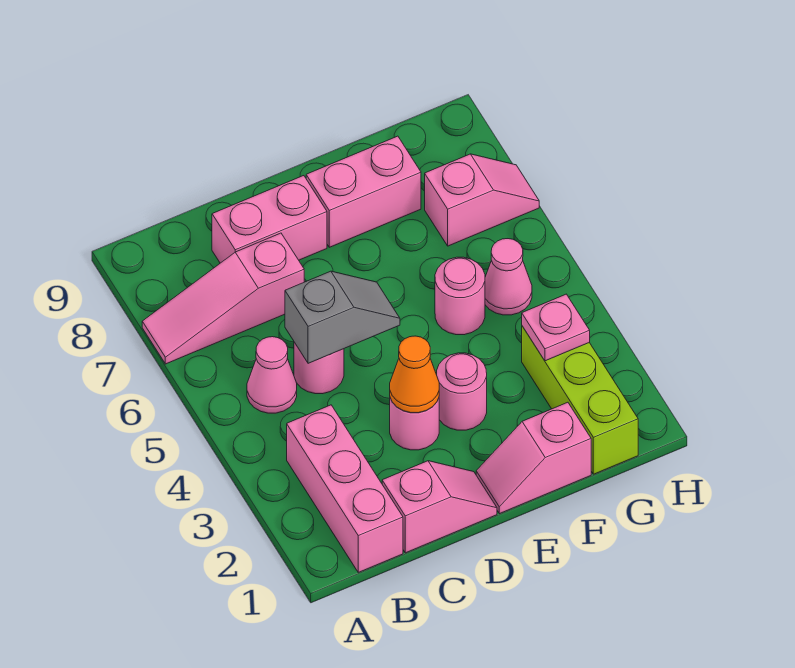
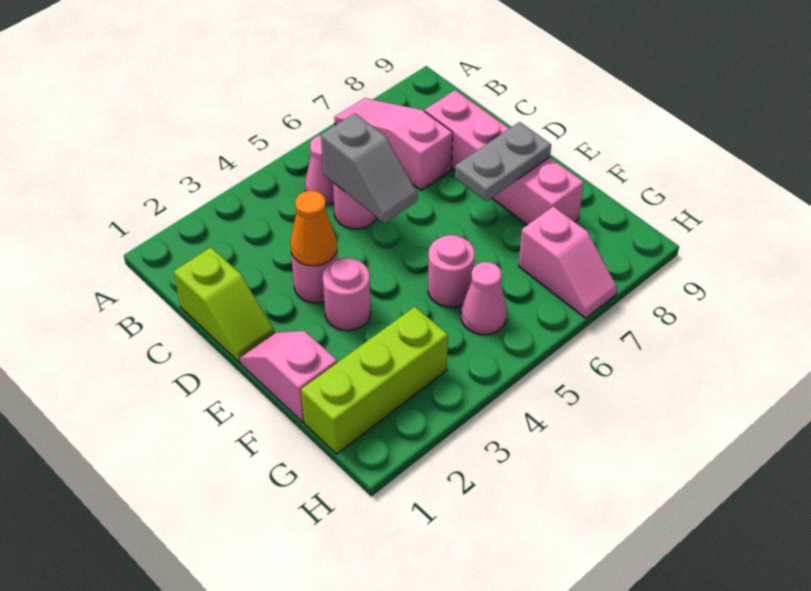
pink brick B1:B3 level 1 -> none
pink slope C1:D1 level 1 top C -> lime slope C1:D1 level 1 top C
none -> grey plate E7:E8 level 2
pink plate G3 level 2 -> none

